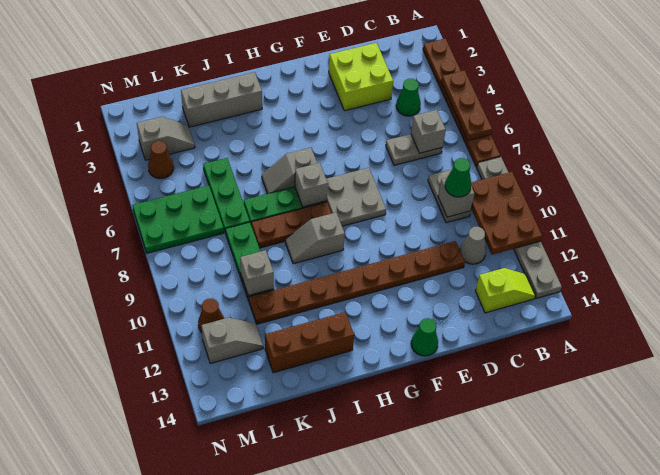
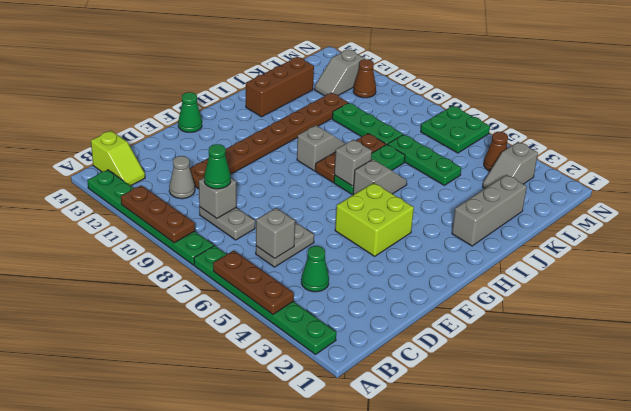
brown plate A2:A7 level 1 -> green plate A2:A7 level 1
grey plate A8:A13 level 1 -> green plate A8:A13 level 1
brown plate A9:B11 level 2 -> brown plate A9:A11 level 2
lime slope B13:C13 level 1 top C -> lime slope B13:B14 level 1 top 14
lime brick D2:E3 level 1 -> lime brick F4:G5 level 1
grey plate F7:G8 level 1 -> none
grey brick K10 level 2 -> none
green plate L6:N7 level 1 -> green plate M6:N7 level 1

